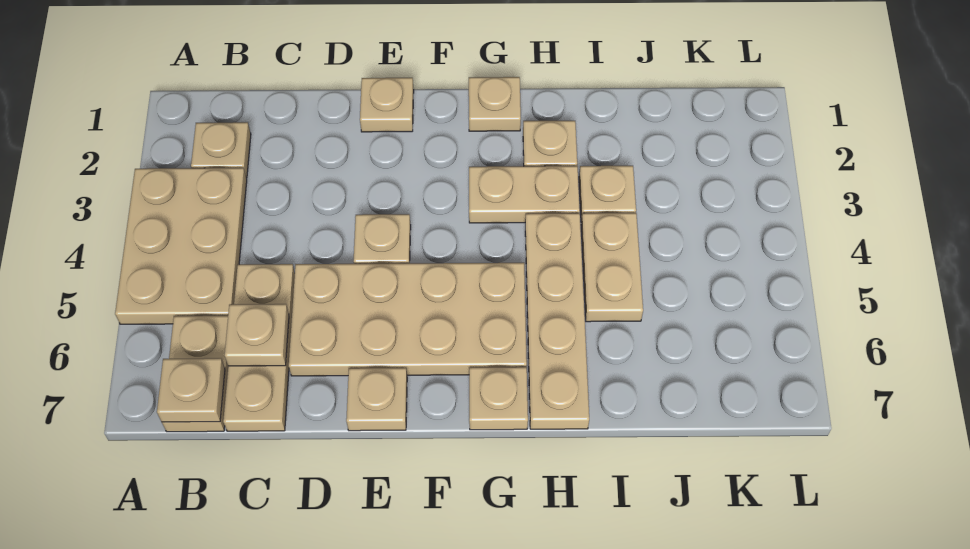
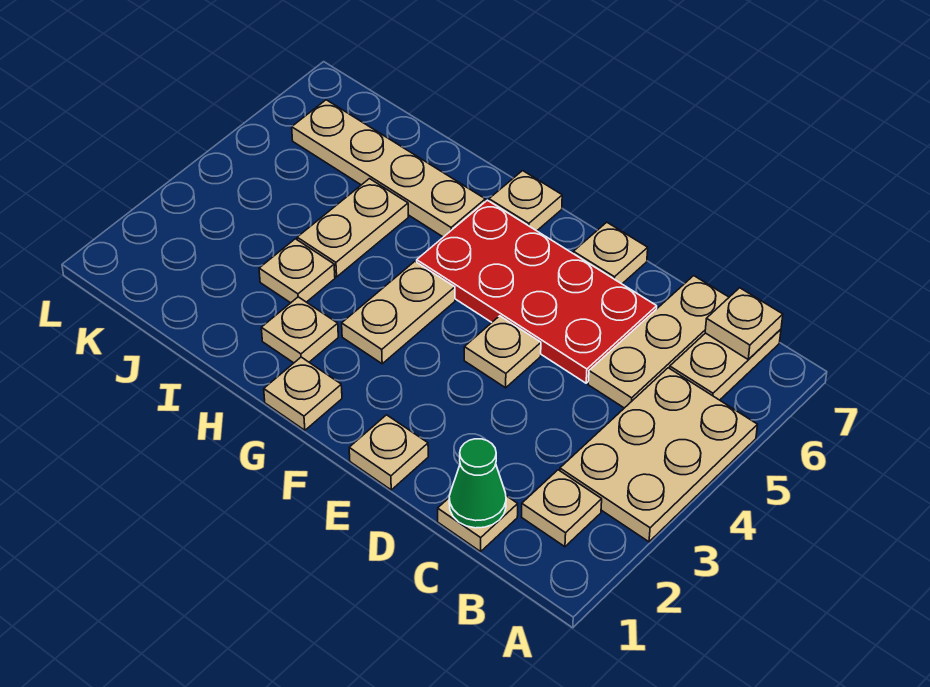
none -> green cone C1 level 2
tan plate C6 level 2 -> tan plate C1 level 1
tan plate D5:G6 level 1 -> red plate D5:G6 level 1
tan plate G3:H3 level 1 -> tan plate G3:G4 level 1
tan plate H4:H7 level 1 -> tan plate H6:K6 level 1

